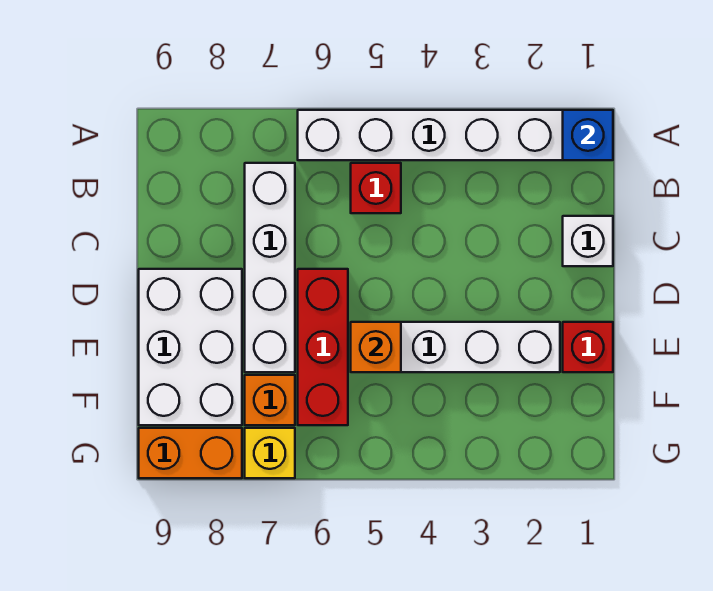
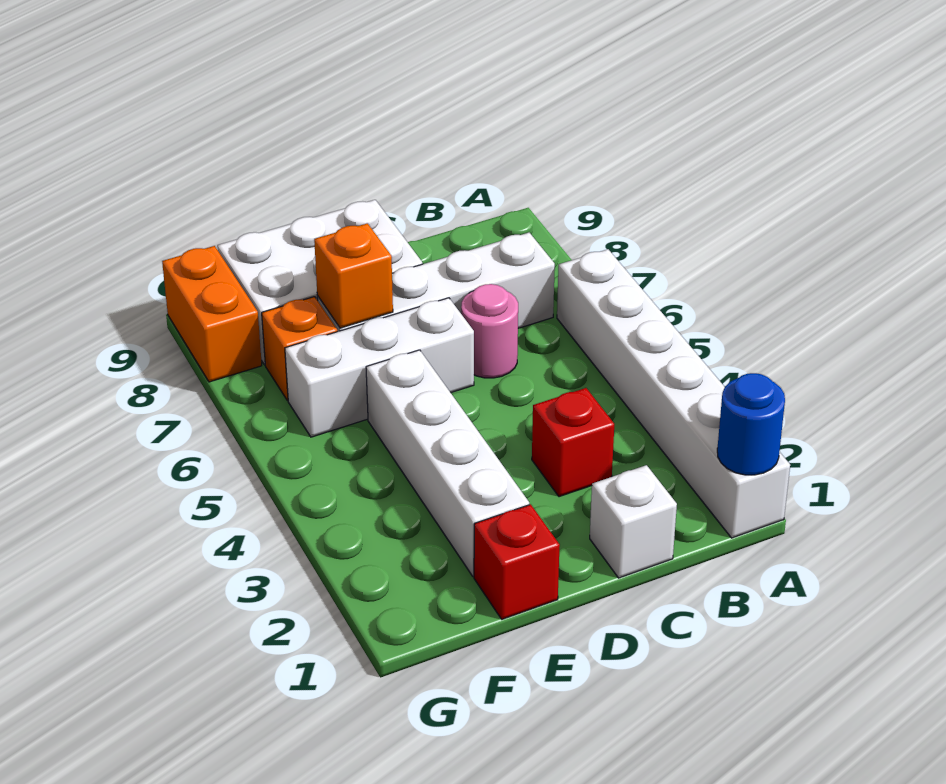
blue brick A1 level 2 -> blue round brick A1 level 2
red brick B5 level 1 -> red brick C3 level 1
none -> pink round brick C6 level 1
red brick D6:F6 level 1 -> white brick D6:F6 level 1
orange brick E5 level 2 -> orange brick E7 level 2
yellow brick G7 level 1 -> none

